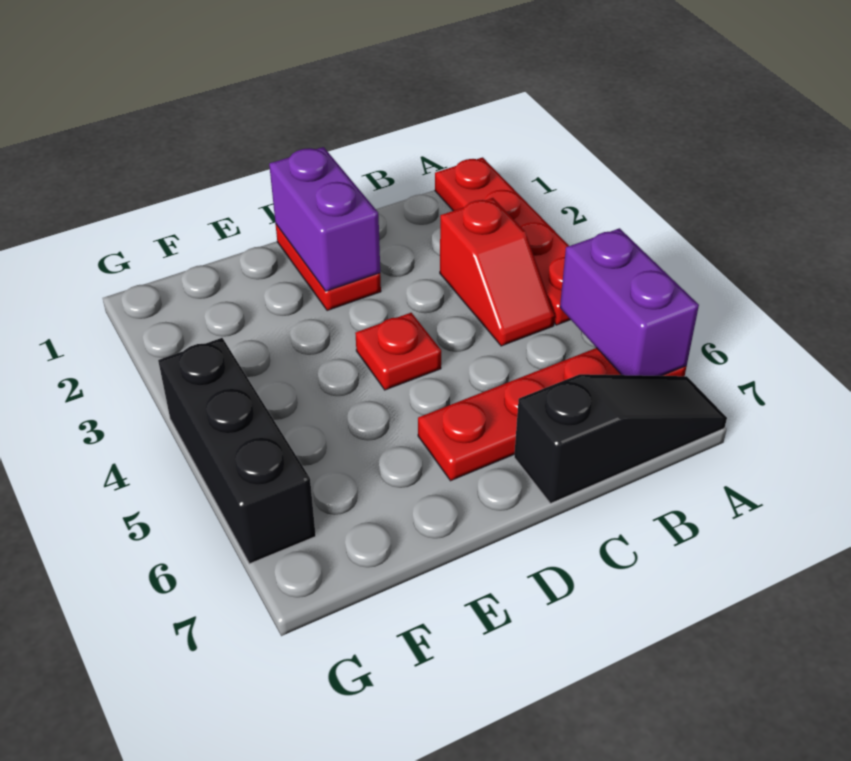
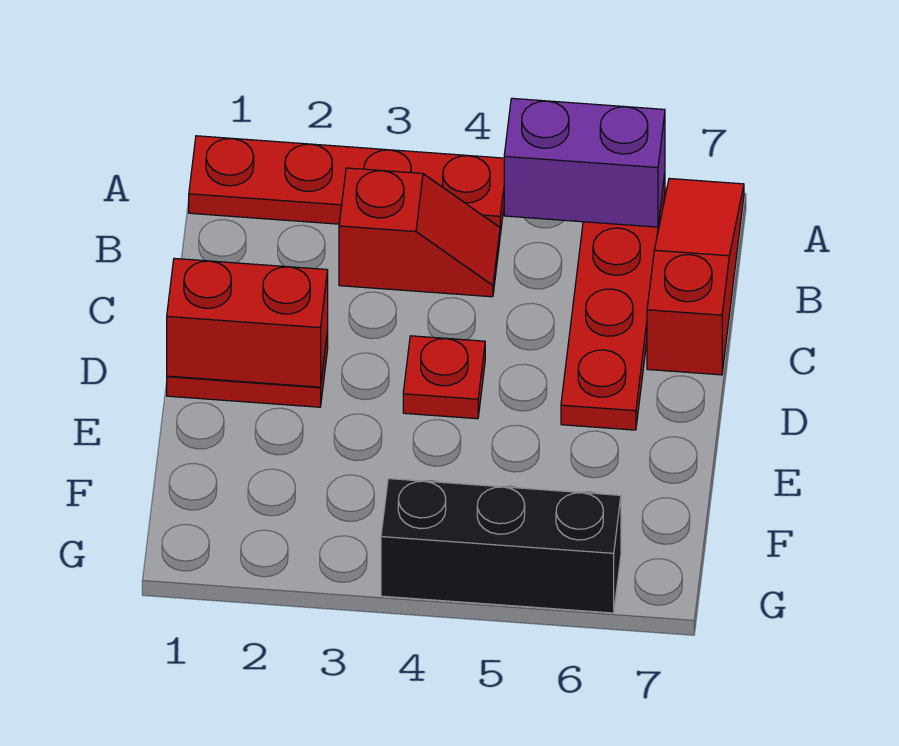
black slope A7:C7 level 1 top C -> red slope A7:C7 level 1 top C
purple brick D1:D2 level 2 -> red brick D1:D2 level 2

